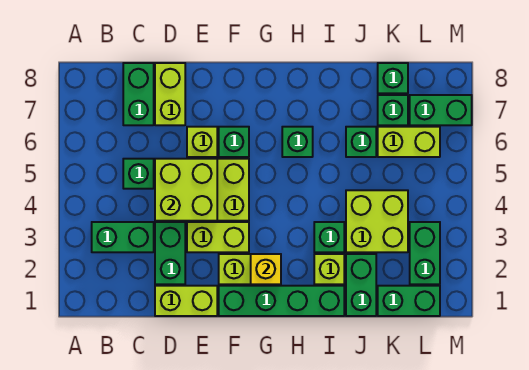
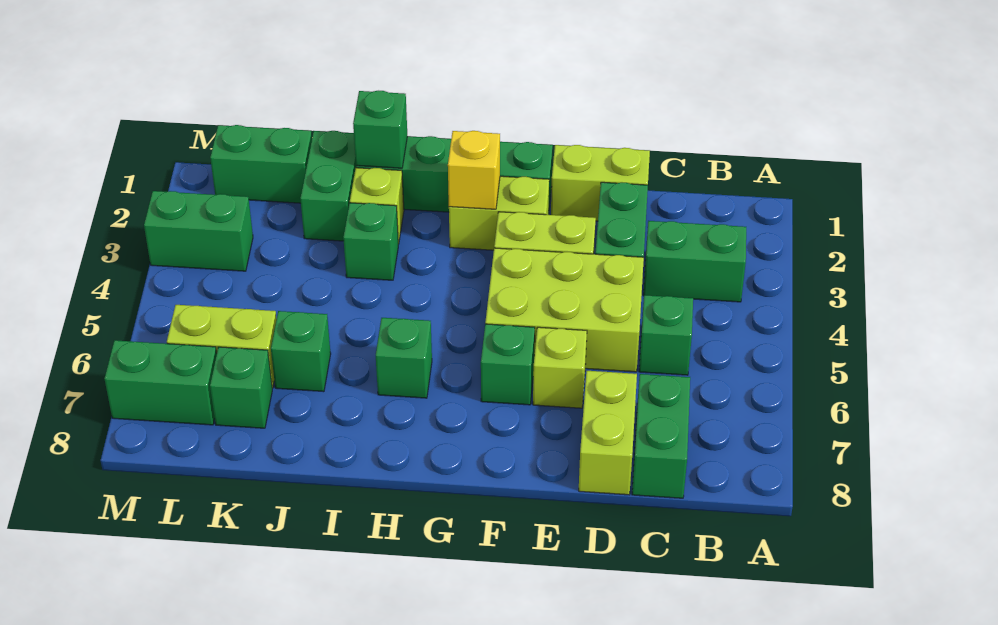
lime brick D4:E5 level 2 -> none
lime brick J3:K4 level 1 -> none
green brick K8 level 1 -> green brick I1 level 2
green brick L2:L3 level 1 -> green brick L3:M3 level 1

